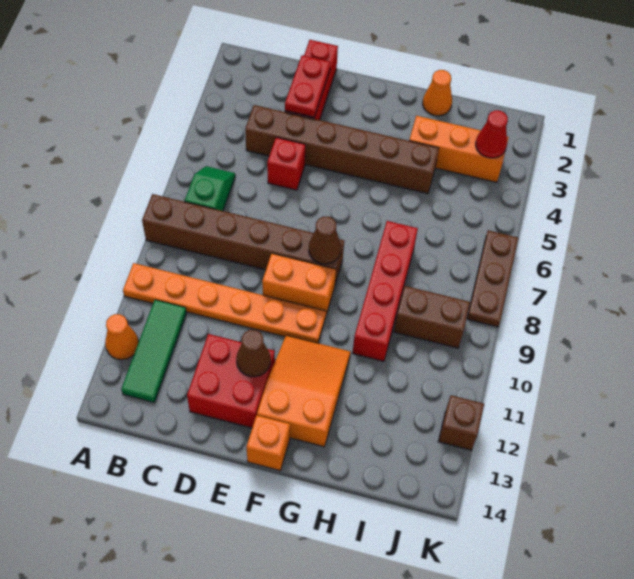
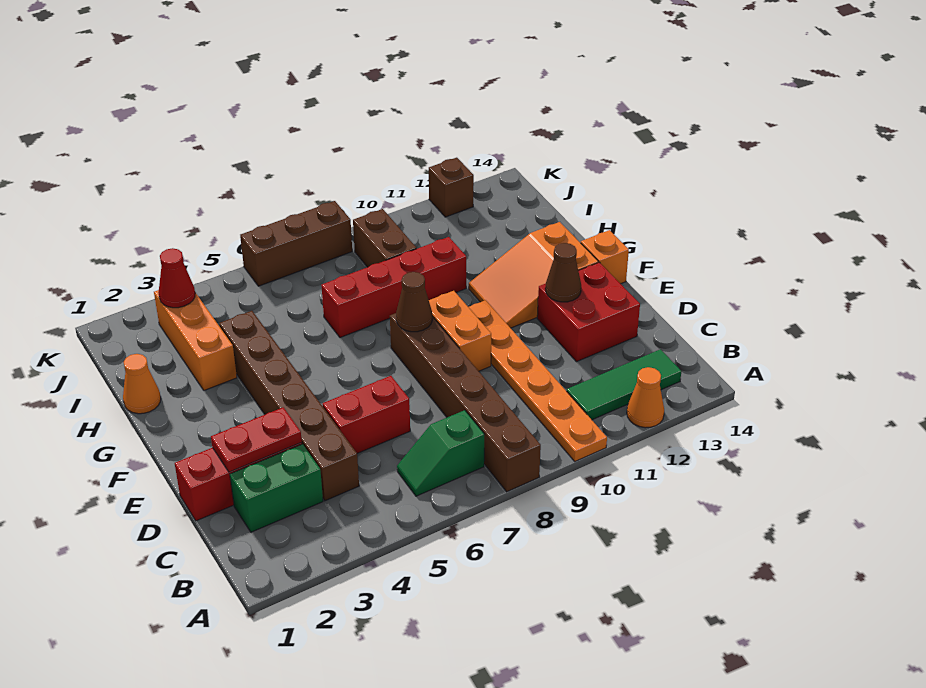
none -> green brick C2:C3 level 1
red brick D5 level 1 -> red brick D5:D6 level 1
brown plate K6:K8 level 1 -> brown brick K6:K8 level 1

